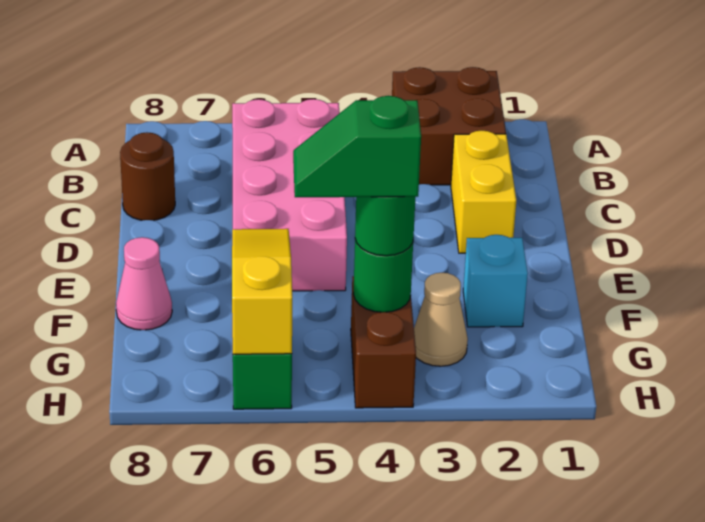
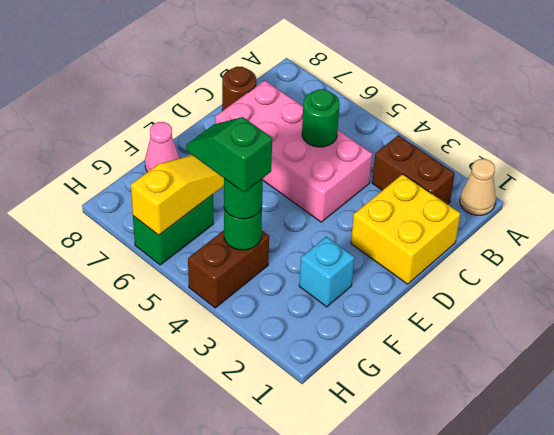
brown brick A2:B3 level 1 -> brown brick B2:B3 level 1
pink brick B5:E6 level 1 -> pink brick C4:D7 level 1
yellow brick C2:D2 level 1 -> yellow brick C1:D2 level 1
none -> green round brick C5 level 2
tan cone G3 level 1 -> tan cone A1 level 1

